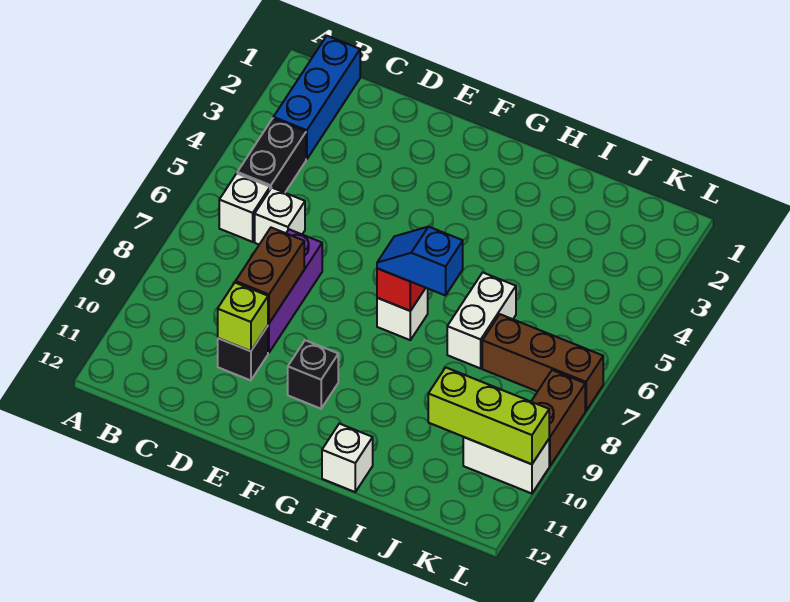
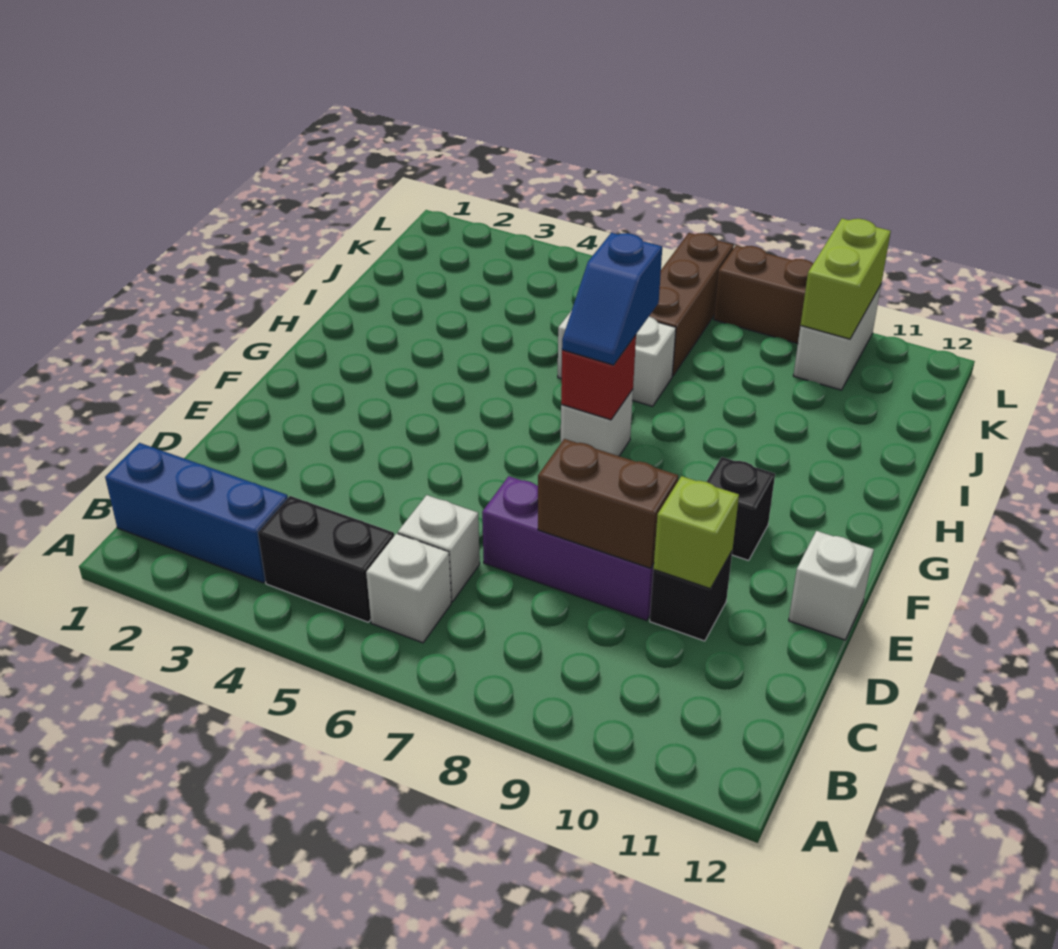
white brick H12 level 1 -> white brick E12 level 1
lime brick J10:L10 level 2 -> lime brick K10:L10 level 2

